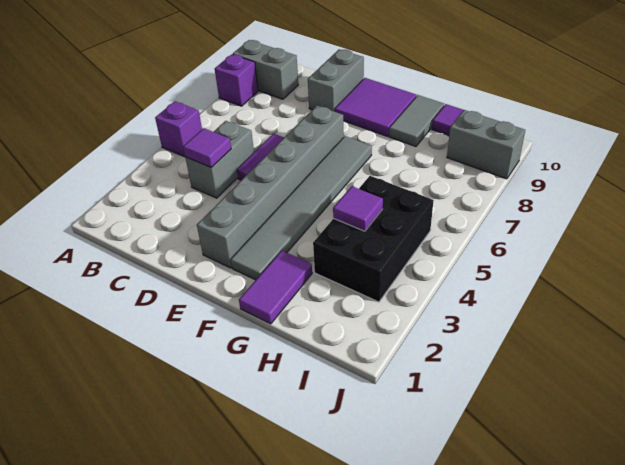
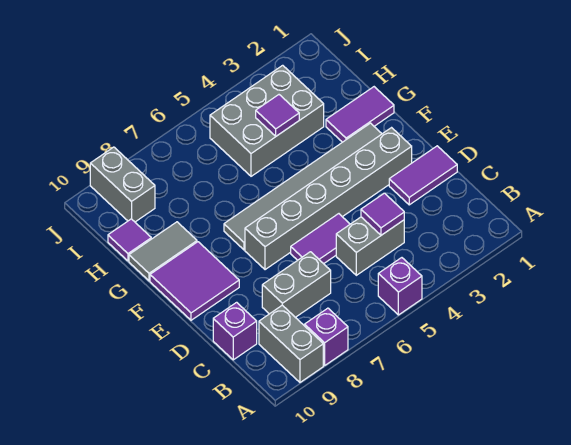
none -> purple brick C10 level 1
none -> purple tile D1:D2 level 1
grey brick D9:D10 level 1 -> grey brick C7:C8 level 1
black brick H3:I5 level 1 -> grey brick H3:I5 level 1

